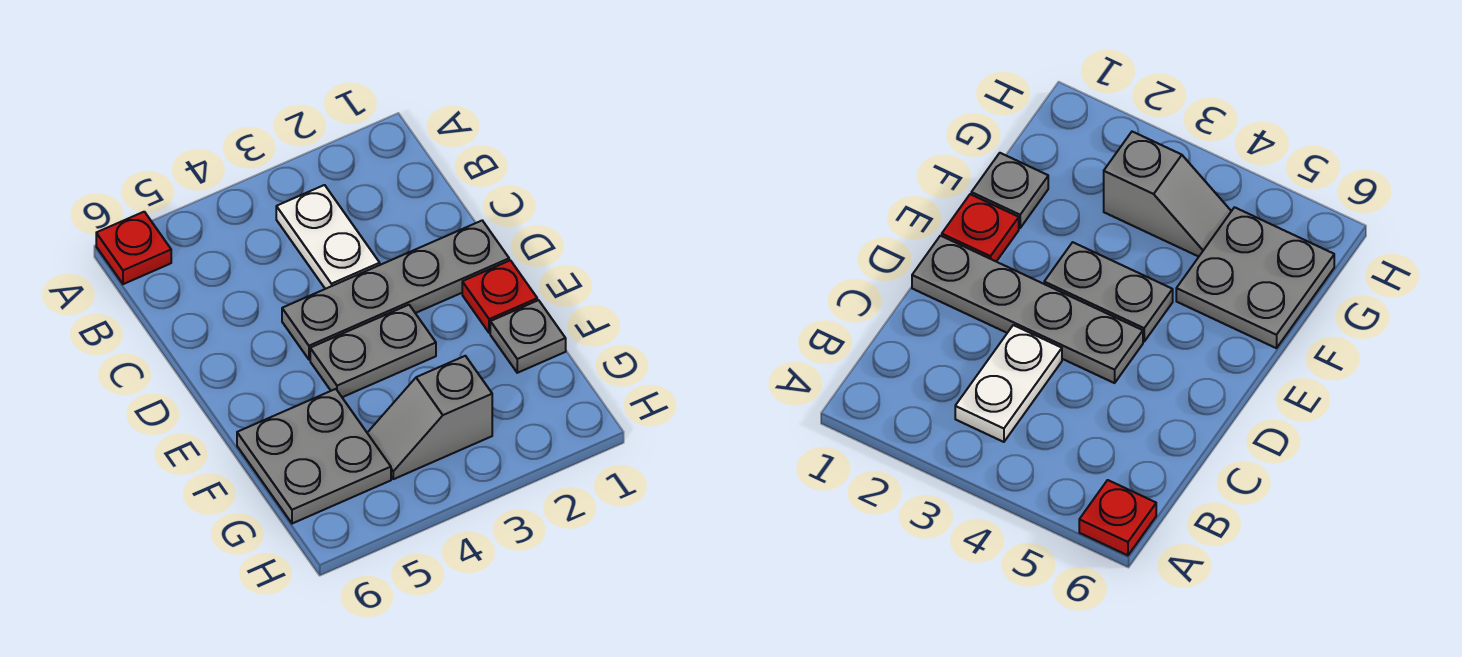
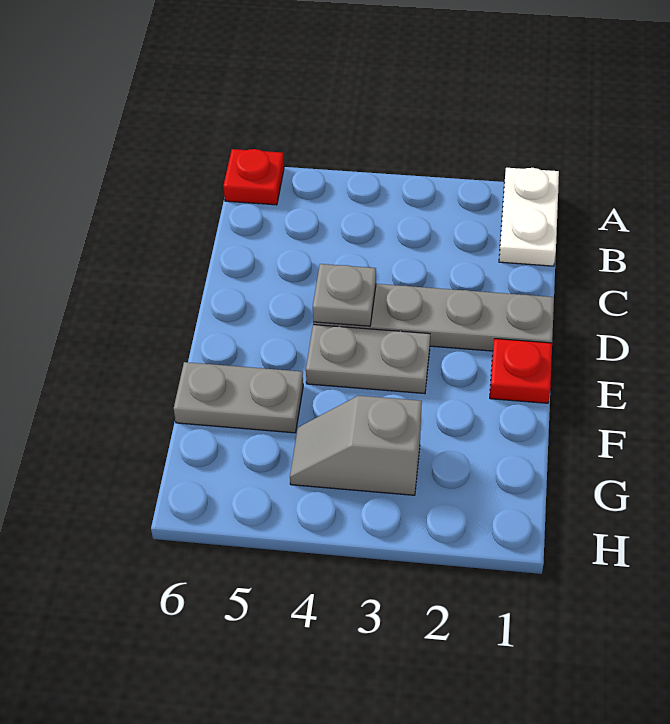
white plate B3:C3 level 1 -> white plate A1:B1 level 1
grey plate F1 level 1 -> grey plate D4 level 2
grey plate F5:G6 level 1 -> grey plate F5:F6 level 1

